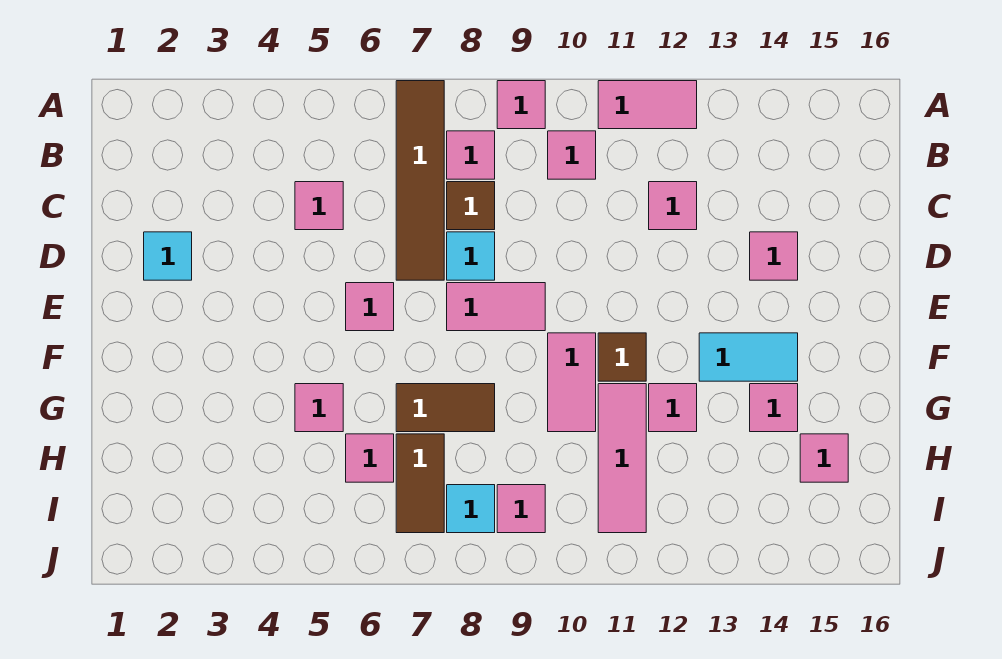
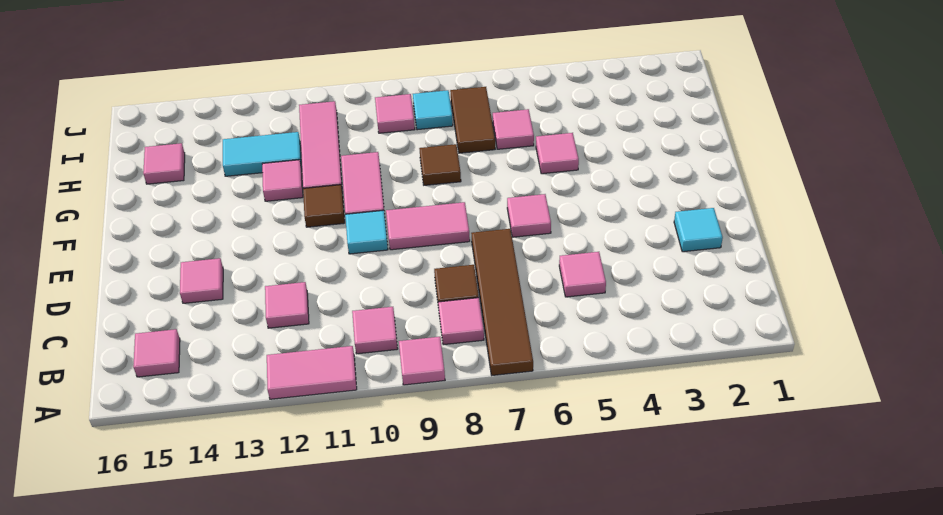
cyan tile D8 level 1 -> cyan tile E10 level 1
cyan tile F13:F14 level 1 -> cyan tile H12:H13 level 1
brown tile G7:G8 level 1 -> brown tile G8 level 1
pink tile G14 level 1 -> pink tile B15 level 1

